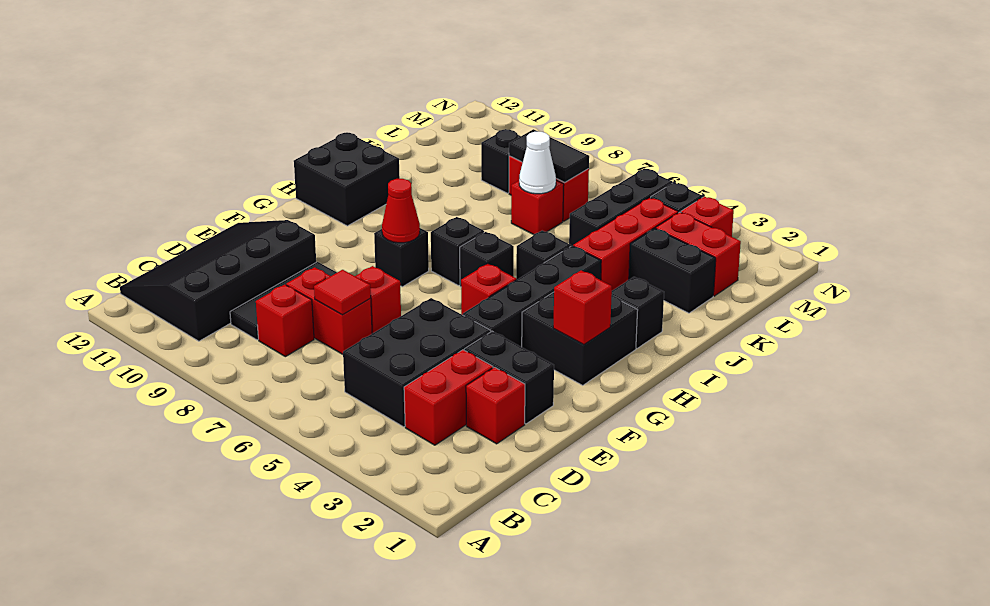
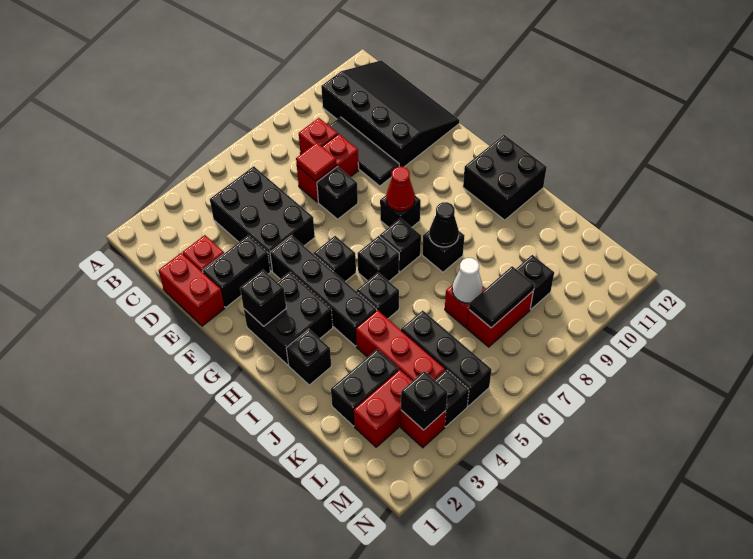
red brick C3:D3 level 1 -> red brick D1:E1 level 1
red brick E7 level 1 -> black brick E7 level 1
red brick G2 level 2 -> black brick G2 level 2
red brick G5 level 1 -> black brick G5 level 1
none -> black brick I8 level 1
none -> black cone I8 level 2
none -> black brick M3 level 2

